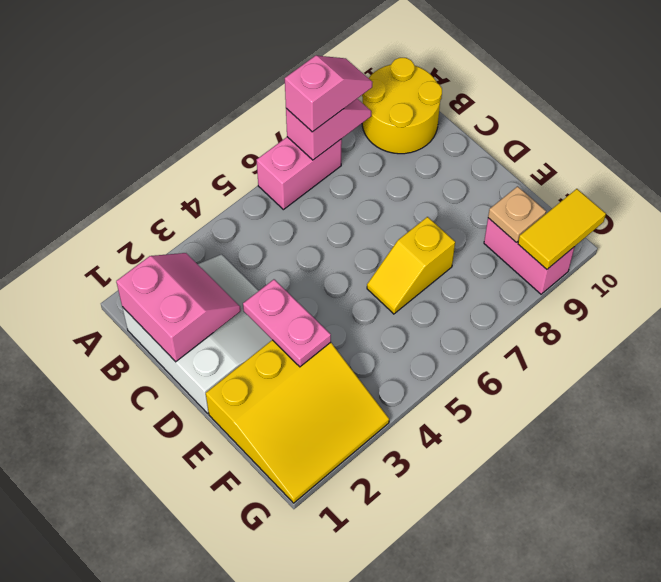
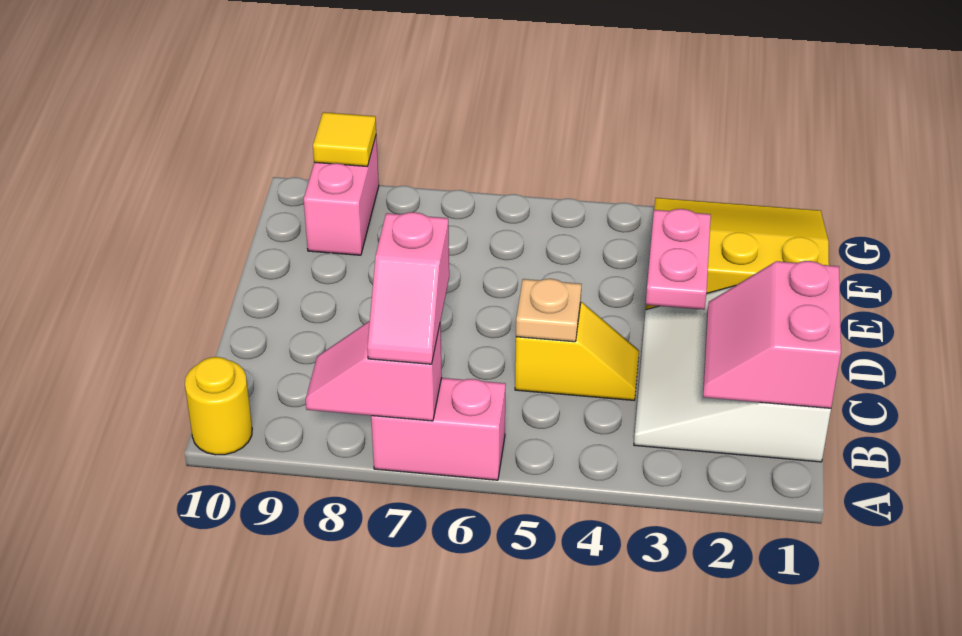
pink slope A7:A8 level 3 top 7 -> pink slope A7:B7 level 3 top B
yellow round brick A9:B10 level 1 -> yellow round brick A10 level 1
yellow slope E6:E7 level 1 top 7 -> yellow slope C4:C5 level 1 top 5
tan plate F9 level 2 -> tan plate C5 level 2
yellow tile G9:G10 level 2 -> yellow tile G9 level 2

